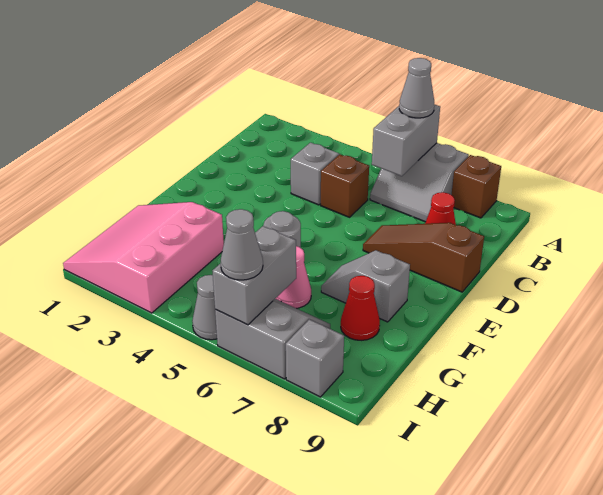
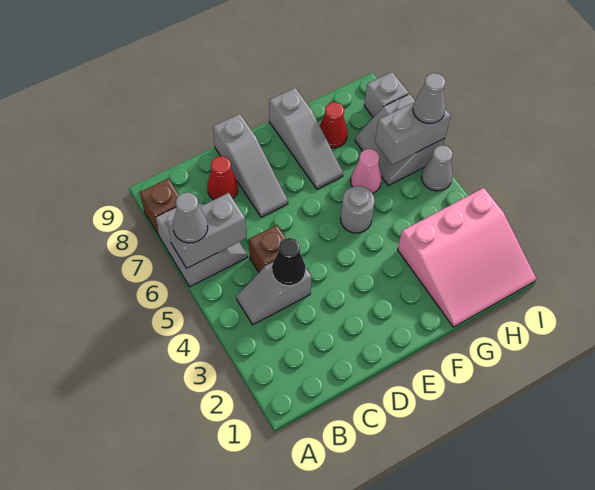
none -> black cone C4 level 2
brown slope D7:D9 level 1 top 9 -> grey slope D7:D9 level 1 top 9
grey slope F7:F8 level 1 top 8 -> grey slope F7:F9 level 1 top 9

